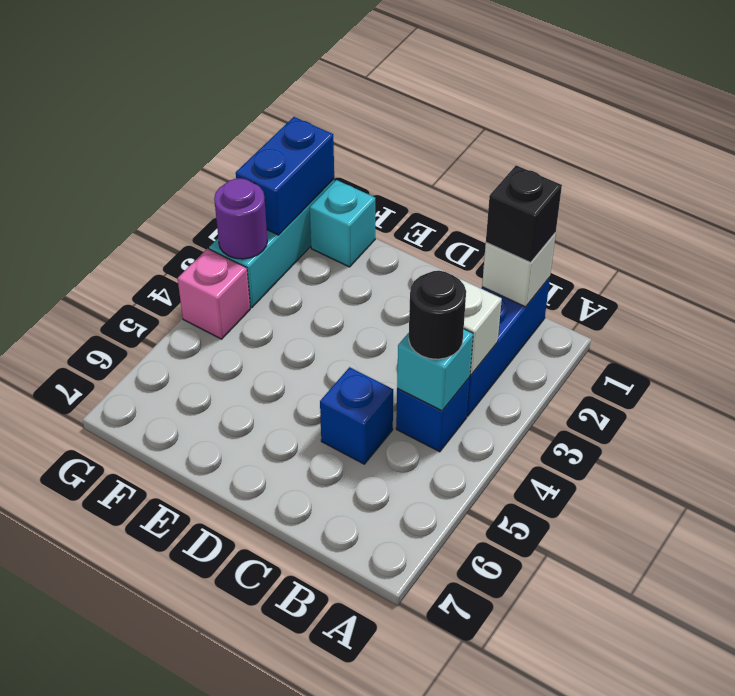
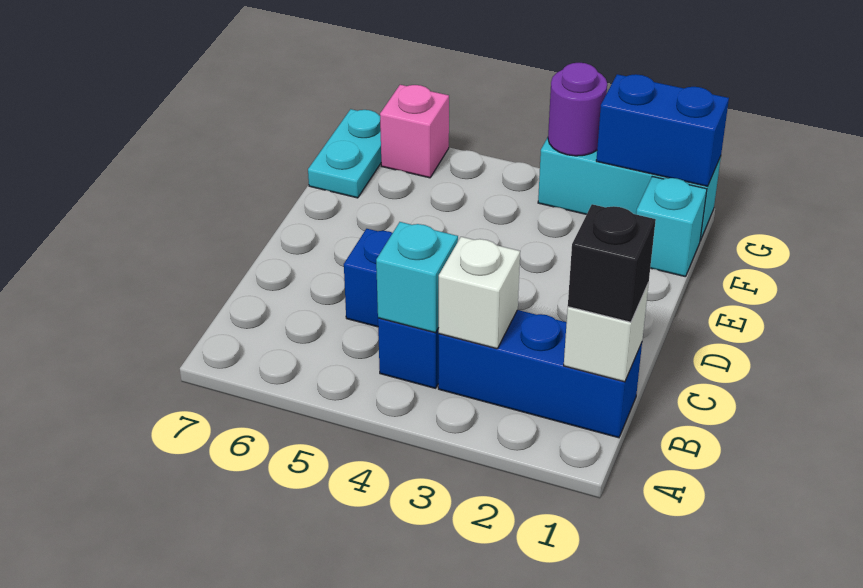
black round brick B4 level 3 -> none
none -> cyan plate F7:G7 level 1
pink brick G4 level 1 -> pink brick G6 level 1

